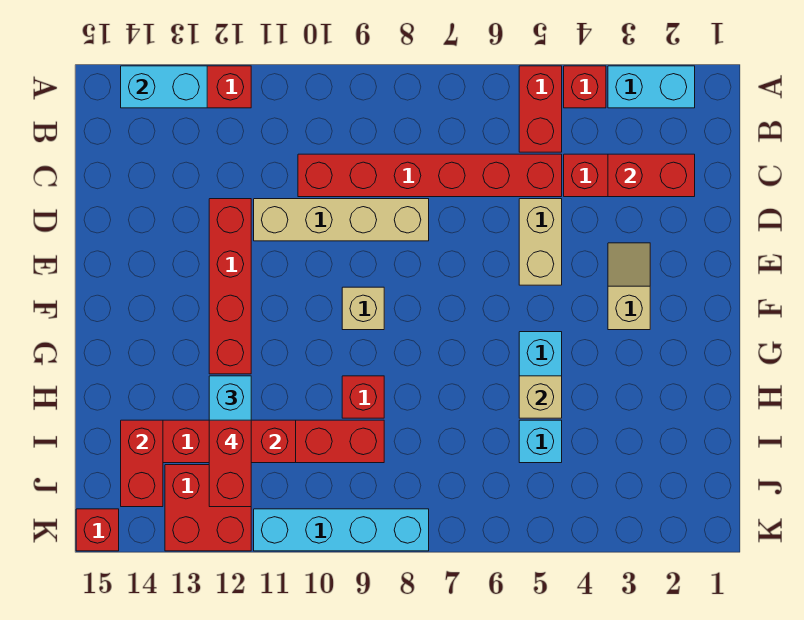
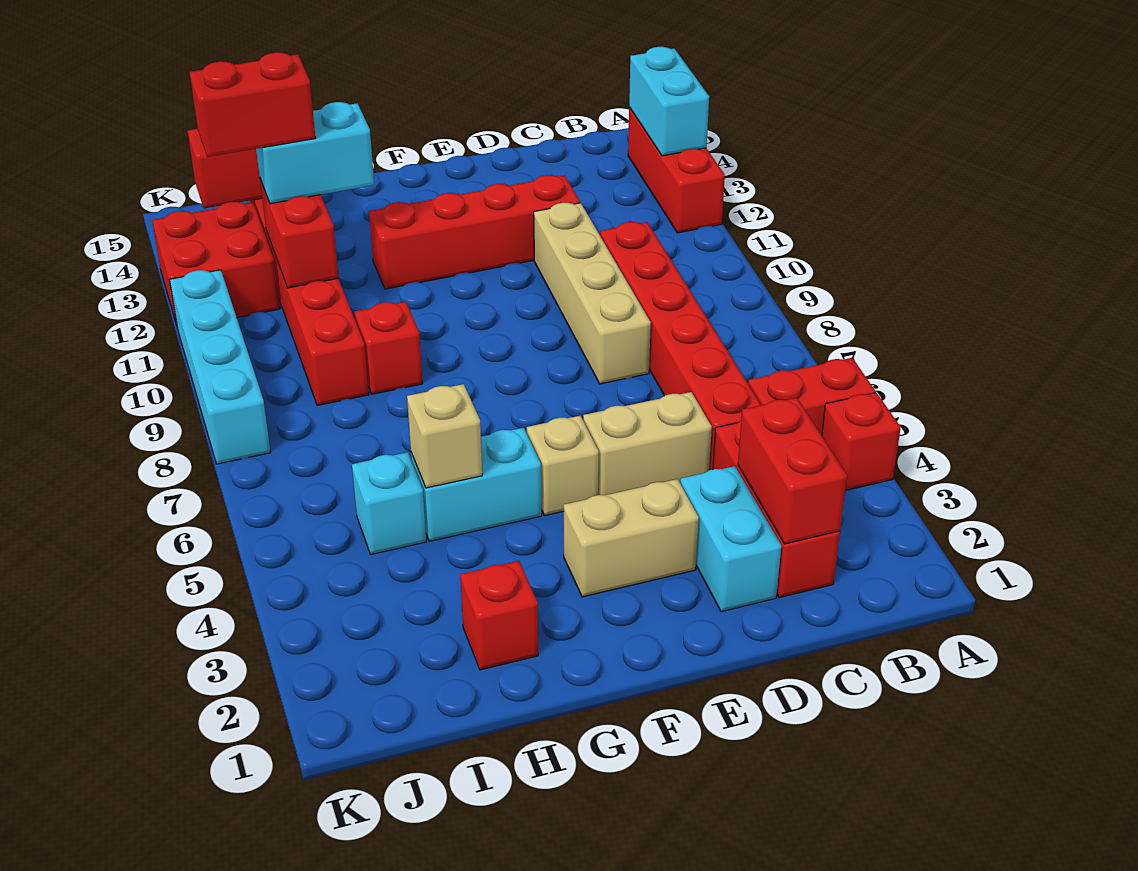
cyan brick A2:A3 level 1 -> cyan brick D2:D3 level 1
tan slope E3:F3 level 1 top F -> tan brick E3:F3 level 1
tan brick F9 level 1 -> tan brick F5 level 1
red brick K15 level 1 -> red brick H2 level 1

